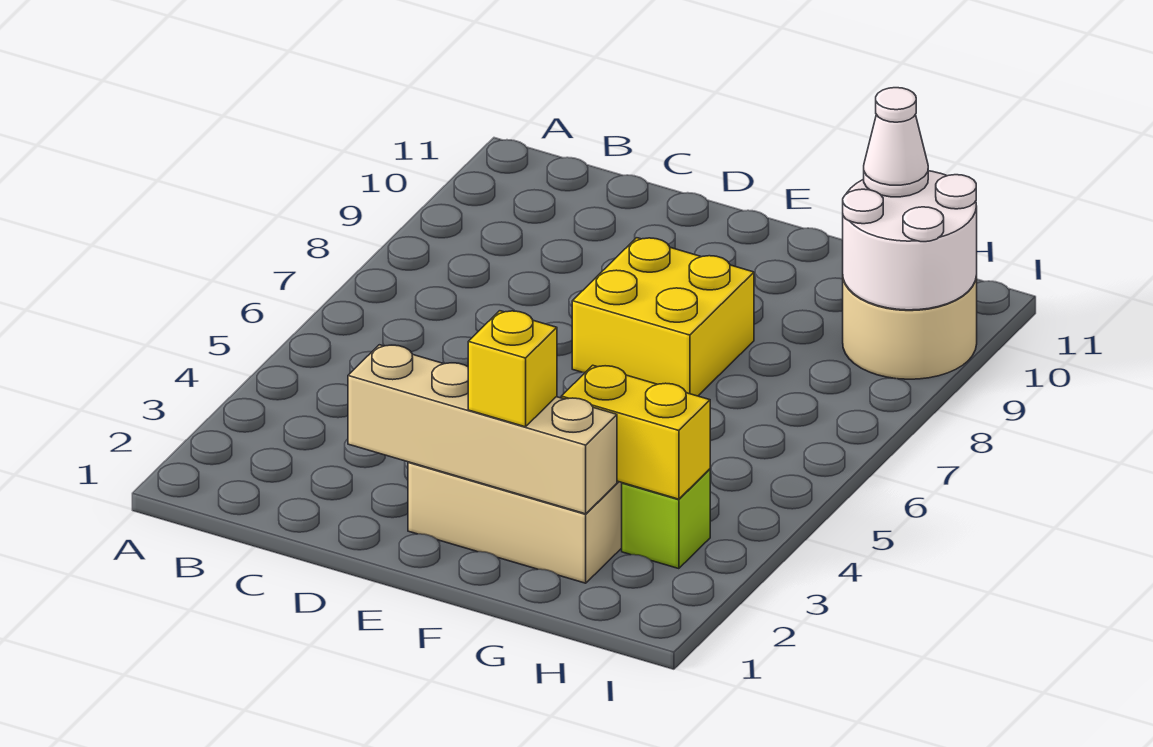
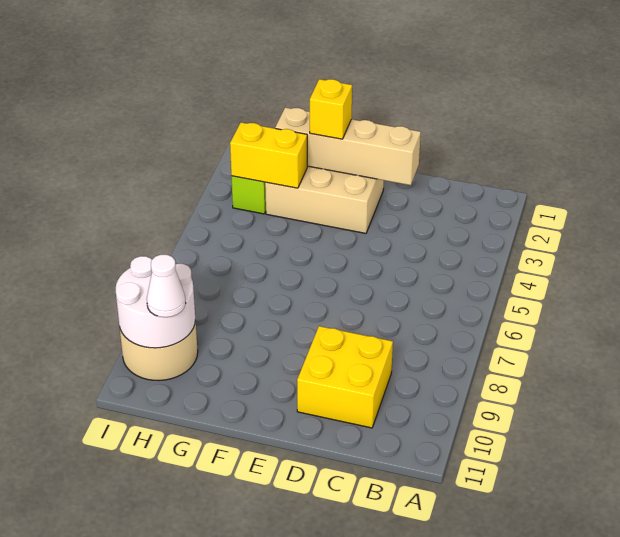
yellow brick E7:F8 level 1 -> yellow brick C9:D10 level 1

